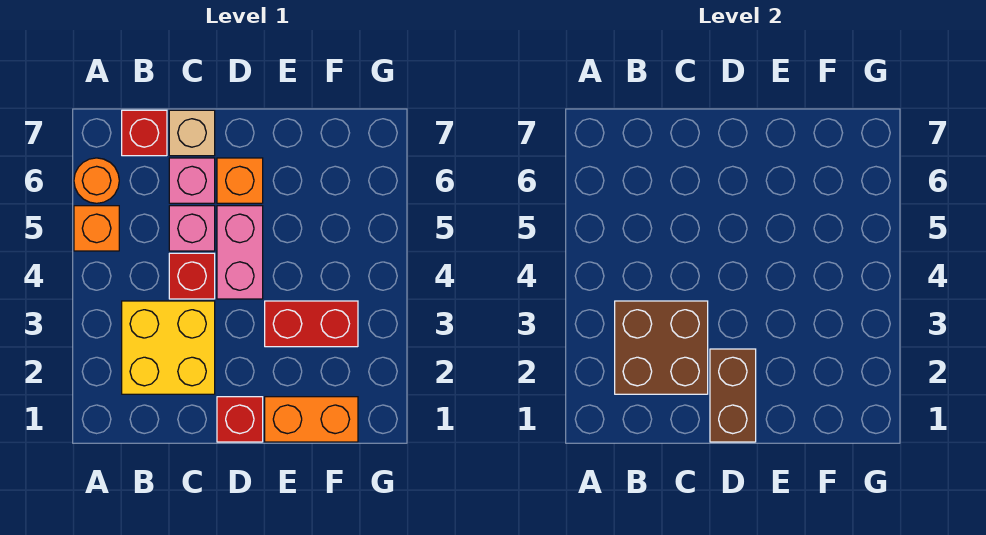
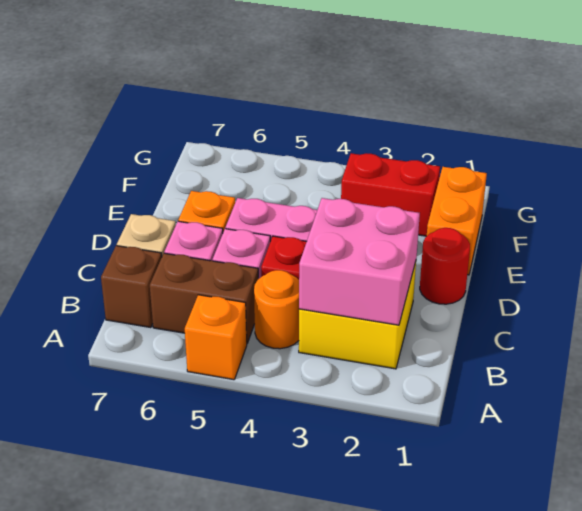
orange round brick A6 level 1 -> orange round brick B4 level 1
brown brick B2:C3 level 2 -> pink brick B2:C3 level 2
red brick B7 level 1 -> brown brick B7 level 1
red brick D1 level 1 -> red round brick D1 level 1
brown brick D1:D2 level 2 -> brown brick B5:B6 level 1
red brick E3:F3 level 1 -> red brick F2:F3 level 1

